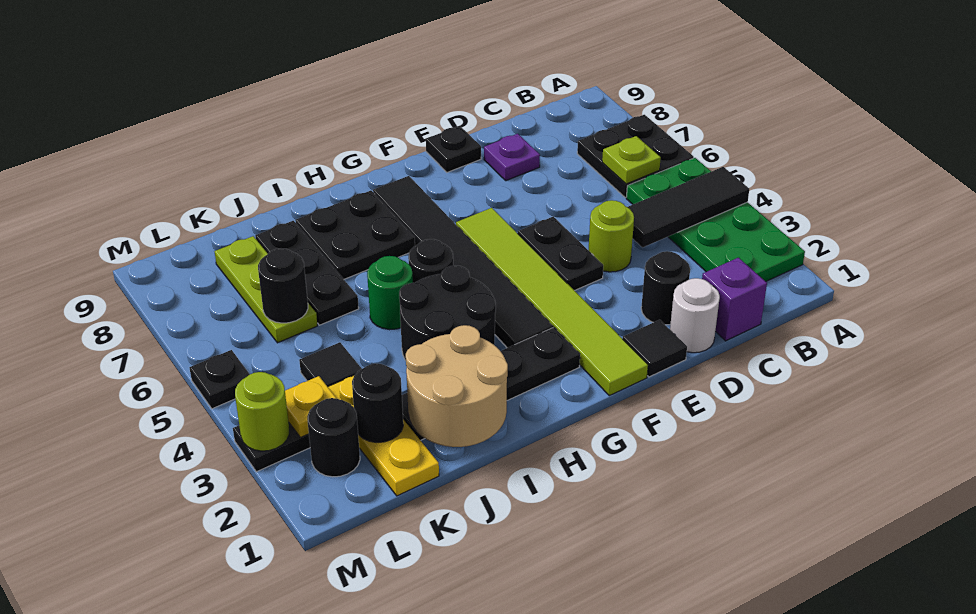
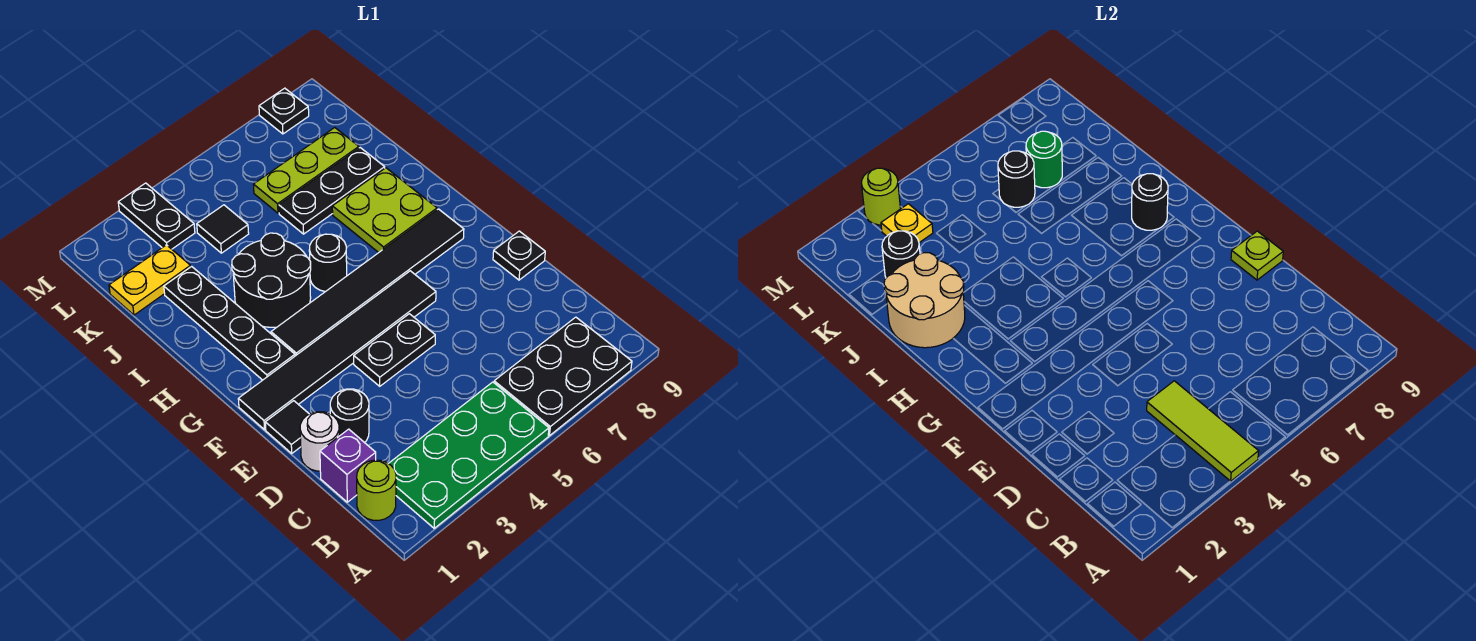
black tile A4:C4 level 2 -> lime tile A4:C4 level 2
black plate A6:B7 level 1 -> black plate A6:B8 level 1
lime plate B6 level 2 -> lime plate E9 level 2
lime round brick D4 level 1 -> lime round brick B1 level 1
purple plate D8 level 1 -> none
lime tile F1:F6 level 1 -> black tile F1:F6 level 1
black plate H7:I8 level 1 -> lime plate H7:I8 level 1
green round brick I5 level 1 -> green round brick K7 level 2
yellow plate K1:K3 level 1 -> yellow plate K1:K2 level 1
black round brick L2 level 1 -> black round brick H8 level 2
black plate M5 level 1 -> black plate M8 level 1

